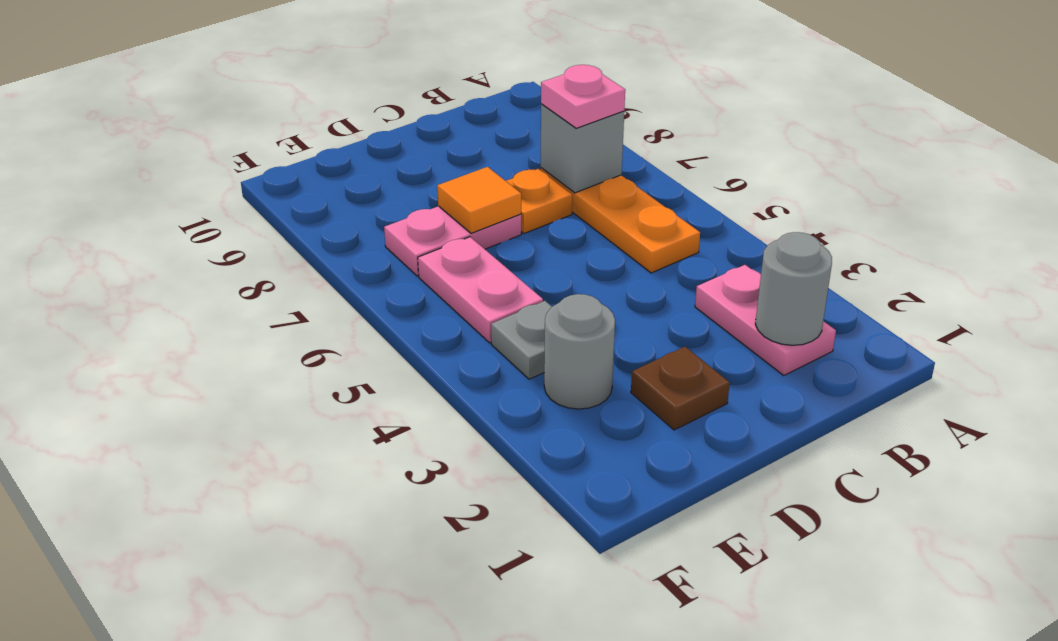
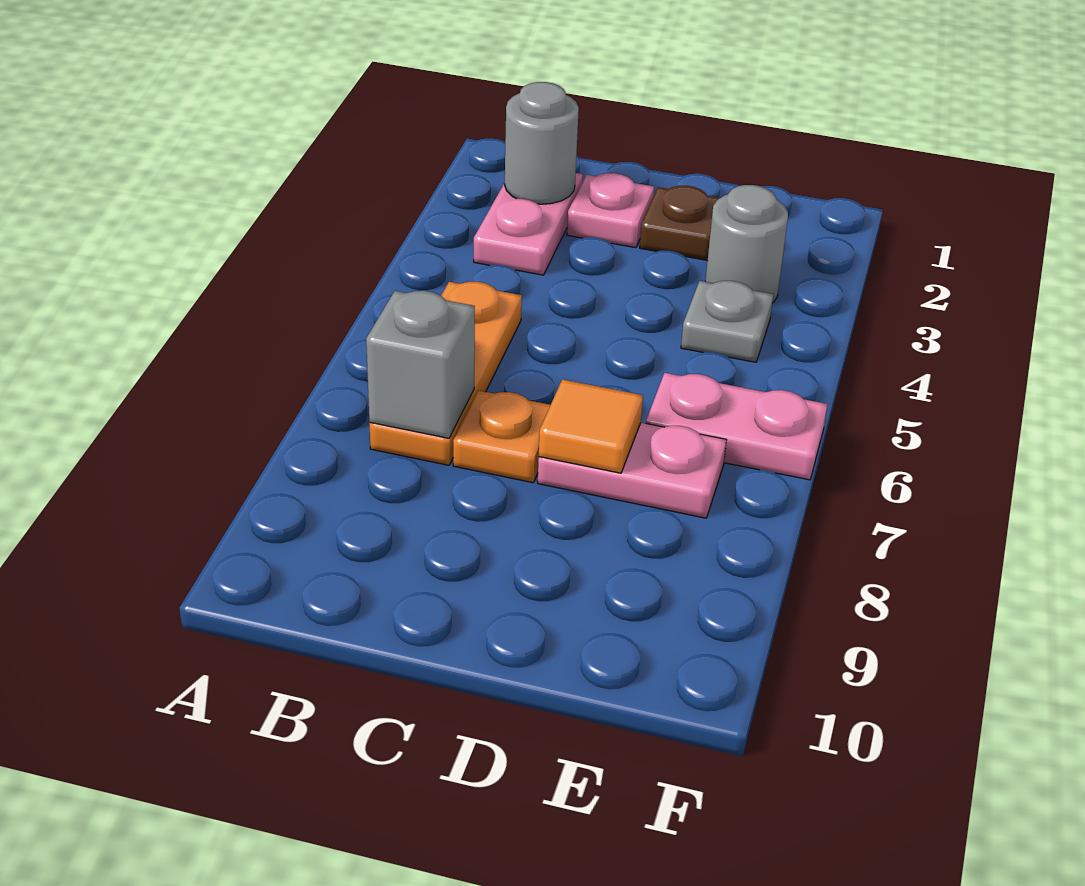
pink plate B7 level 3 -> pink plate C2 level 1
pink plate E5:E6 level 1 -> pink plate E6:F6 level 1

